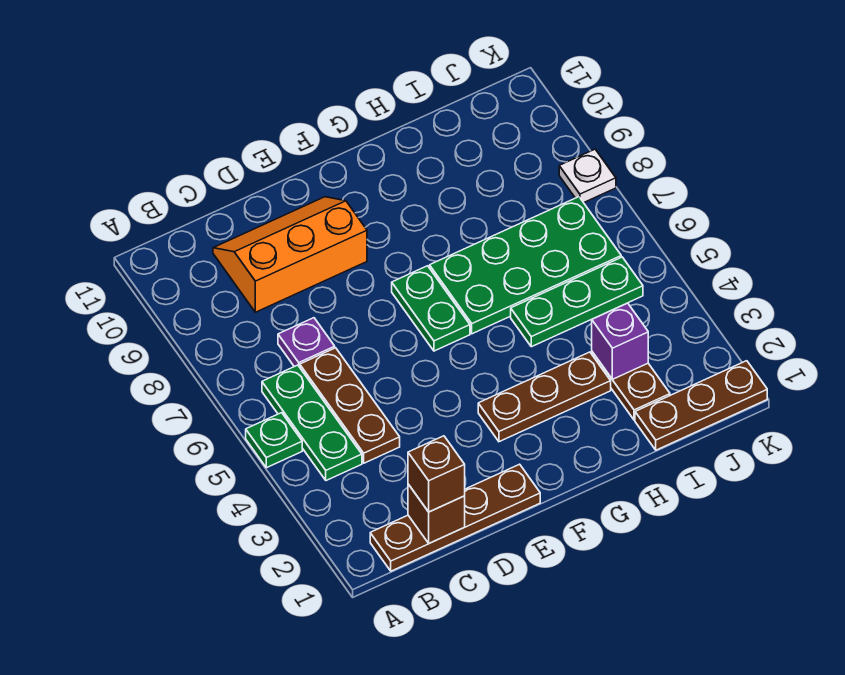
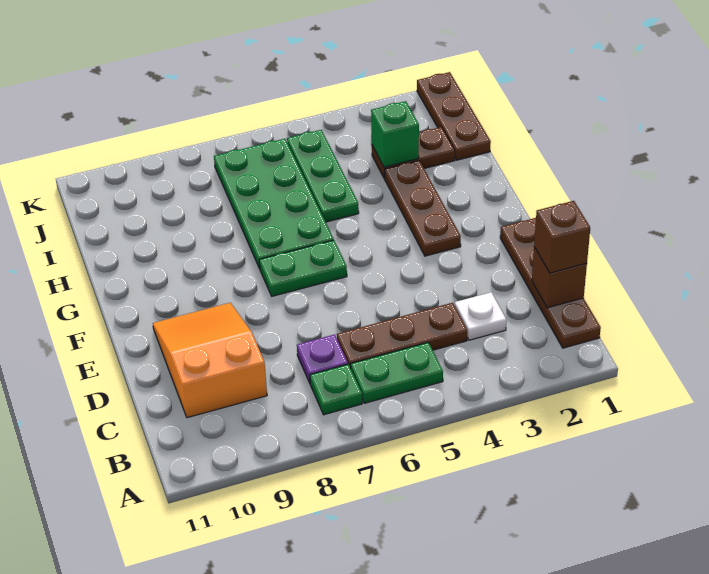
green plate A5 level 1 -> green plate B7 level 1
green plate B4:B6 level 1 -> green plate B5:B6 level 1
orange slope C9:E10 level 1 top 9 -> orange slope C9:E10 level 1 top C
purple brick I3 level 2 -> green brick I3 level 2
white plate K8 level 1 -> white plate C3 level 1

